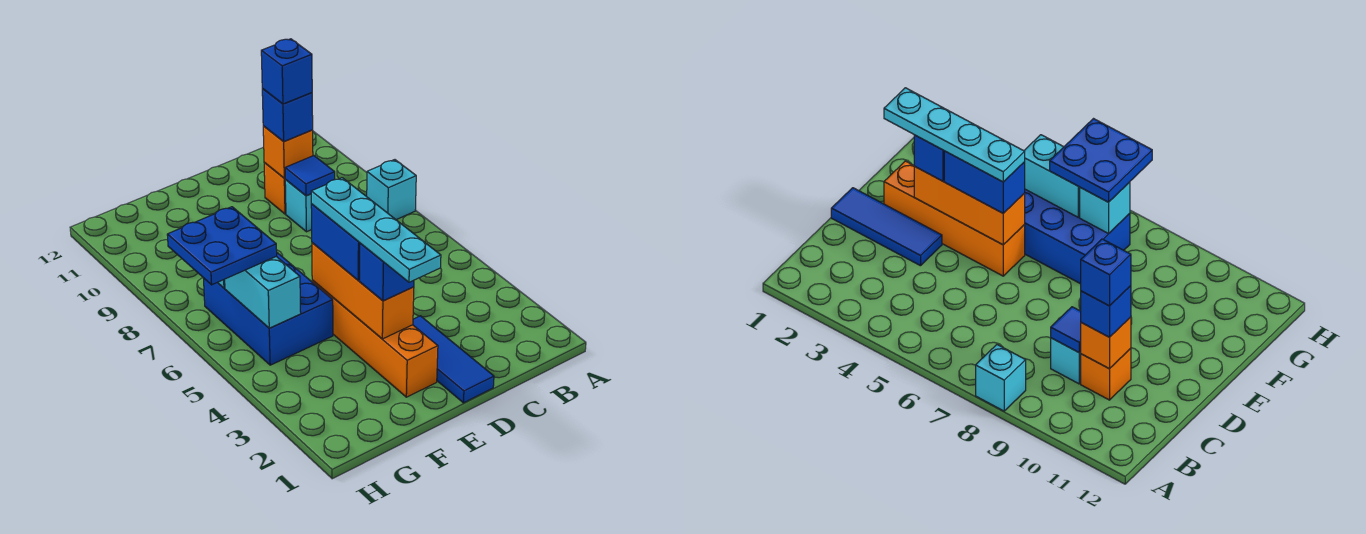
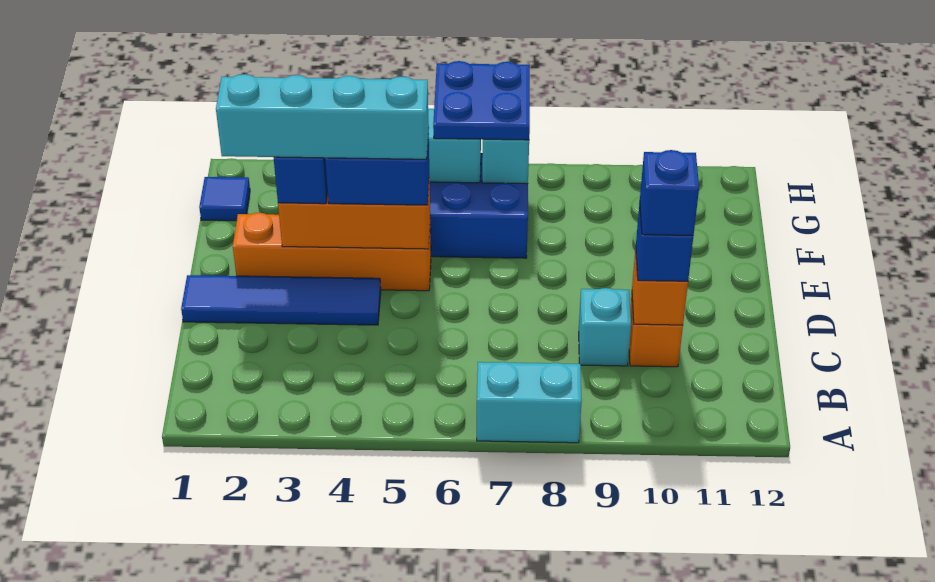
cyan brick A8 level 1 -> cyan brick A7:A8 level 1
blue tile C9 level 2 -> blue tile G1 level 1
blue tile D1:D3 level 1 -> blue tile D1:D4 level 1
cyan plate E2:E5 level 4 -> cyan brick E2:E5 level 4

